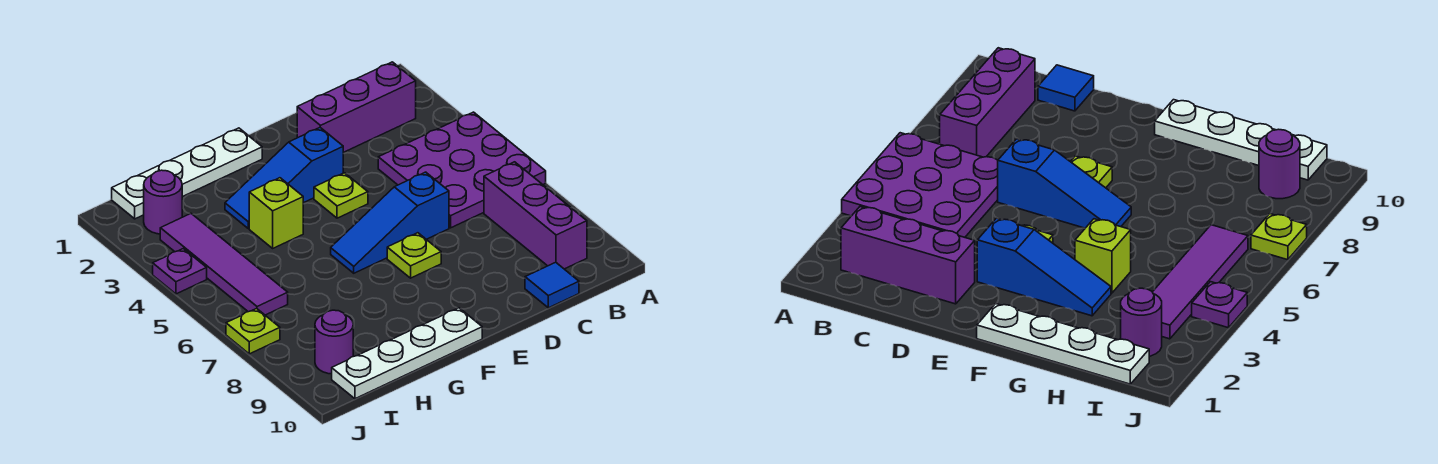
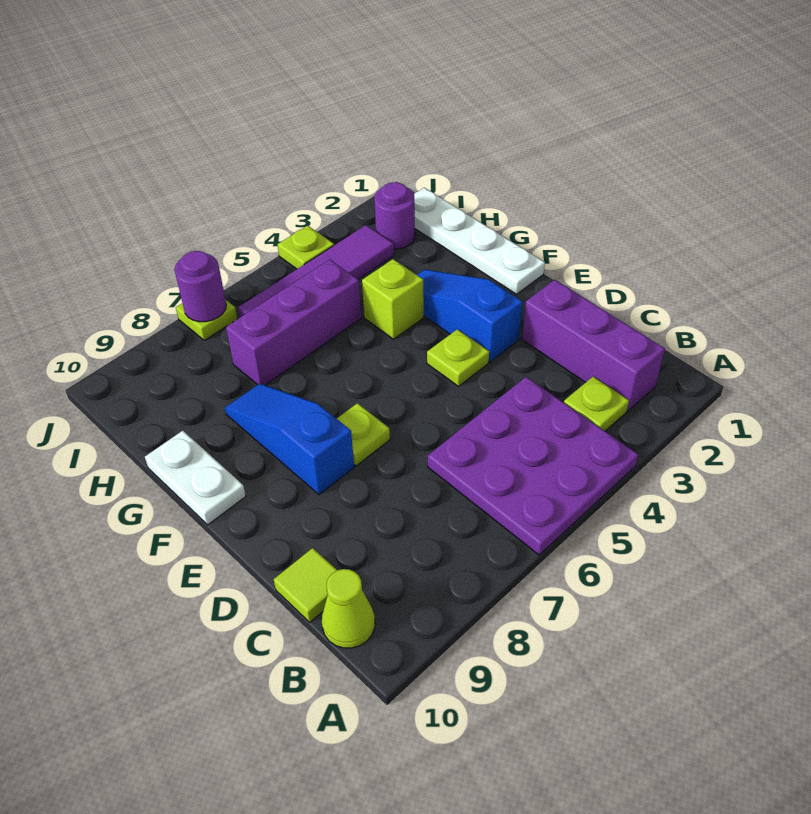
none -> lime plate B3 level 1
purple brick B7:B9 level 1 -> purple brick H5:H7 level 1
none -> lime cone B10 level 1
blue tile C10 level 1 -> lime tile C10 level 1
blue slope D6:F6 level 1 top D -> blue slope E8:G8 level 1 top E
white plate F10:I10 level 1 -> white plate F10:G10 level 1
purple round brick I9 level 1 -> purple round brick J7 level 2
purple plate J4 level 1 -> lime plate J4 level 1

